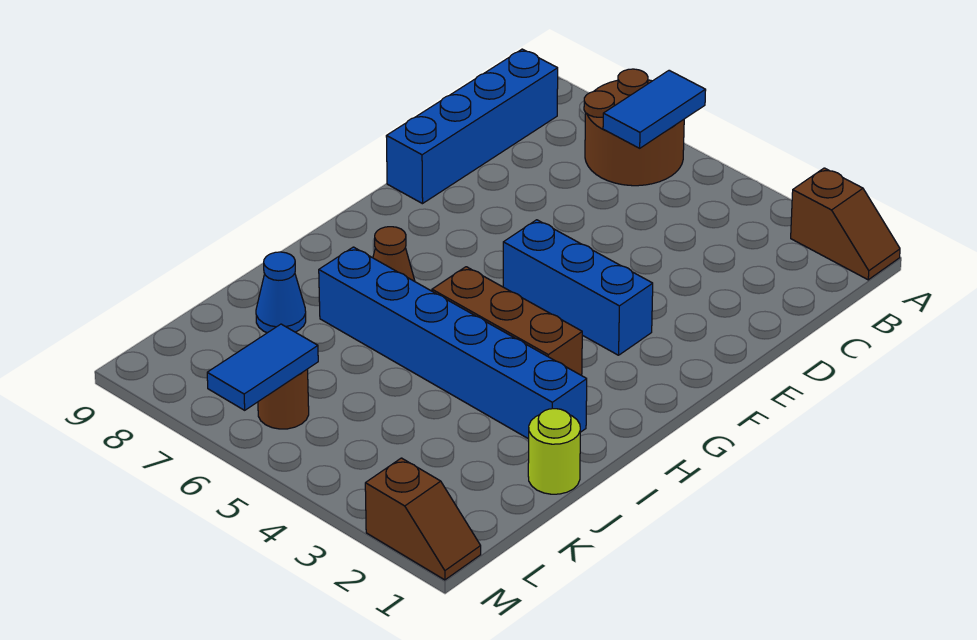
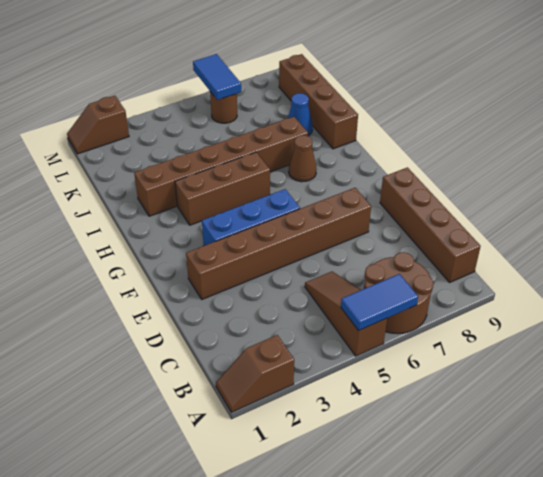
none -> brown slope A5:C5 level 1 top A
blue tile A6:B6 level 2 -> blue tile A5:A6 level 2
blue brick B9:E9 level 1 -> brown brick B9:E9 level 1
none -> brown brick E2:E7 level 1
blue brick I2:I7 level 1 -> brown brick I2:I7 level 1
none -> brown brick I9:L9 level 1
lime round brick J1 level 1 -> none

